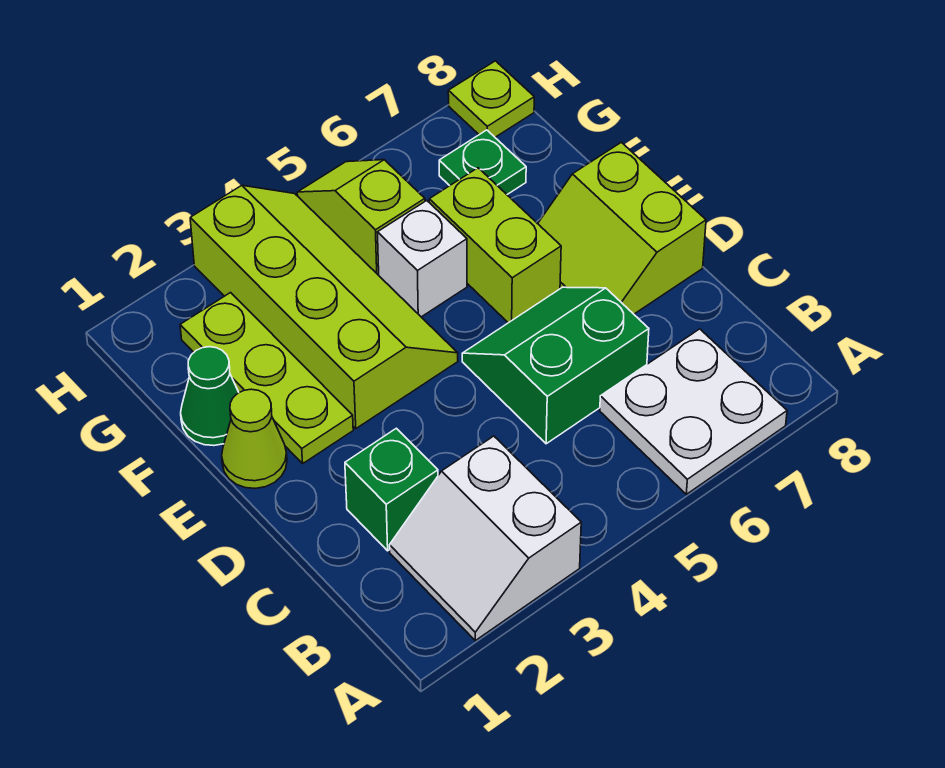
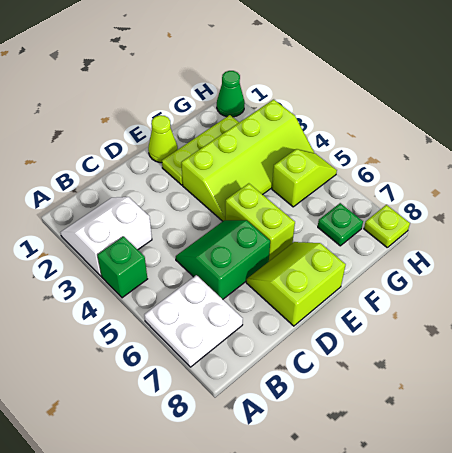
green brick C2 level 1 -> green brick A4 level 1
green slope C5:D6 level 1 top C -> green slope C5:D6 level 1 top 6
lime brick E6:F6 level 1 -> lime brick E5:E6 level 1
green cone F1 level 1 -> green cone H1 level 1
white brick F5 level 1 -> none

